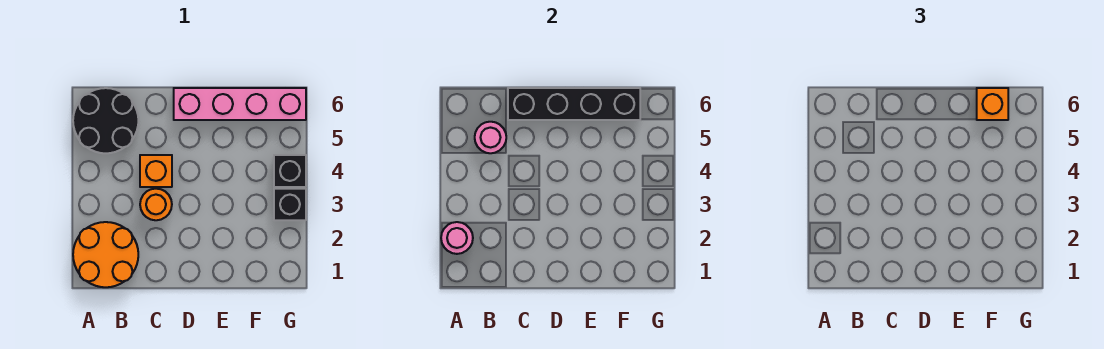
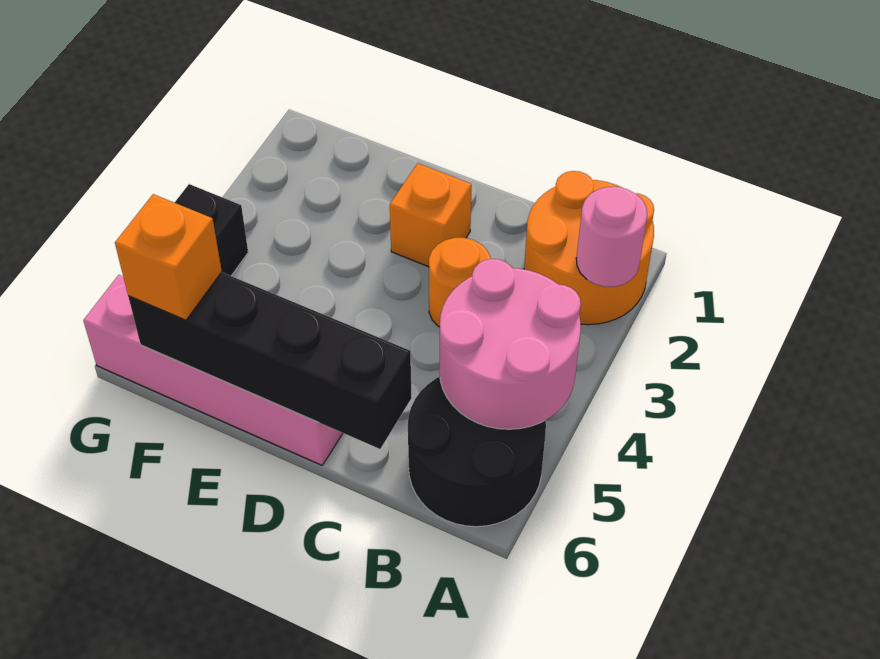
pink round brick B5 level 2 -> pink round brick A4:B5 level 2
orange brick C4 level 1 -> orange brick D2 level 1
black brick G3 level 1 -> none

